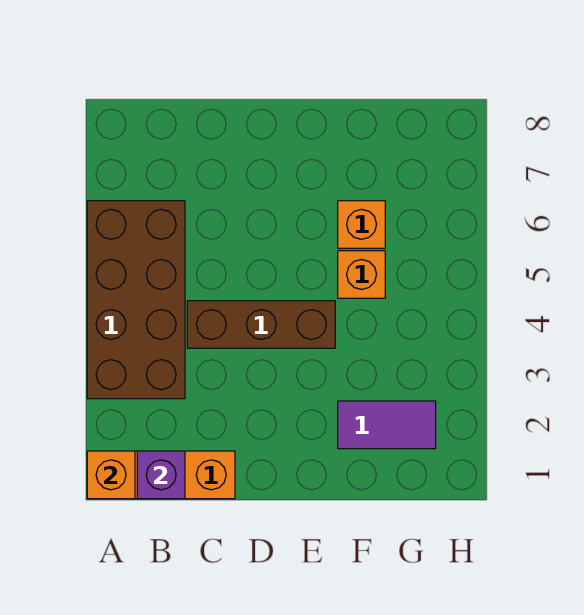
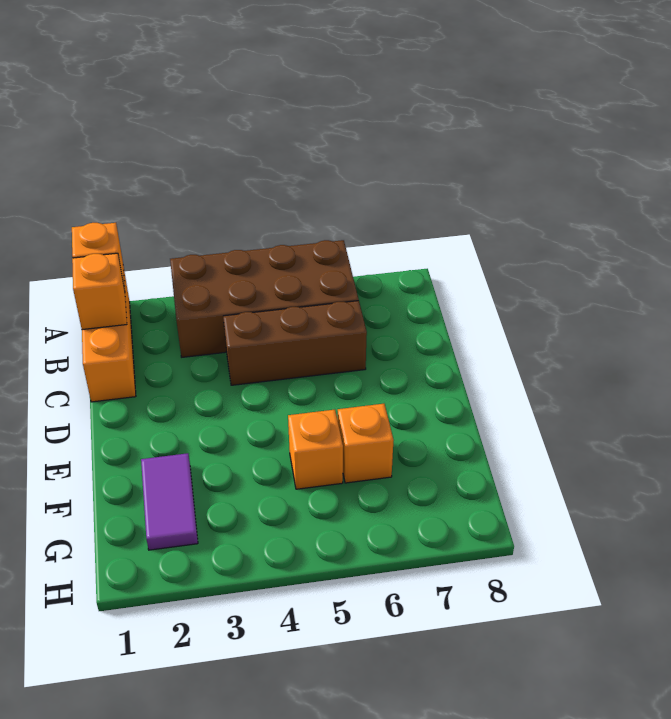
purple brick B1 level 2 -> orange brick B1 level 2
brown brick C4:E4 level 1 -> brown brick C4:C6 level 1

